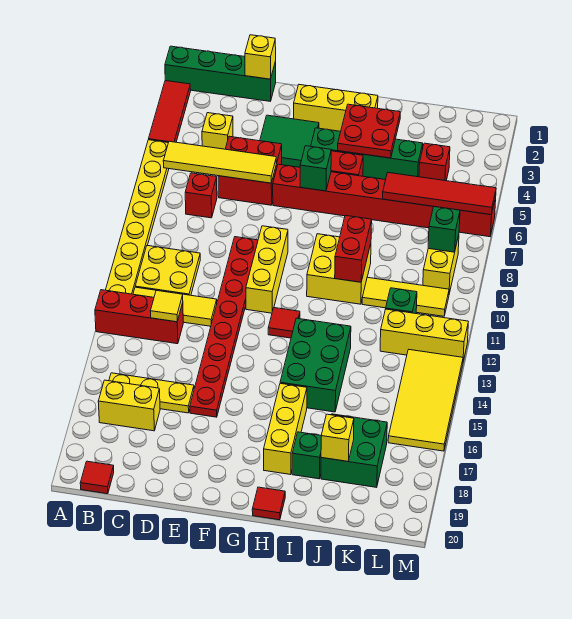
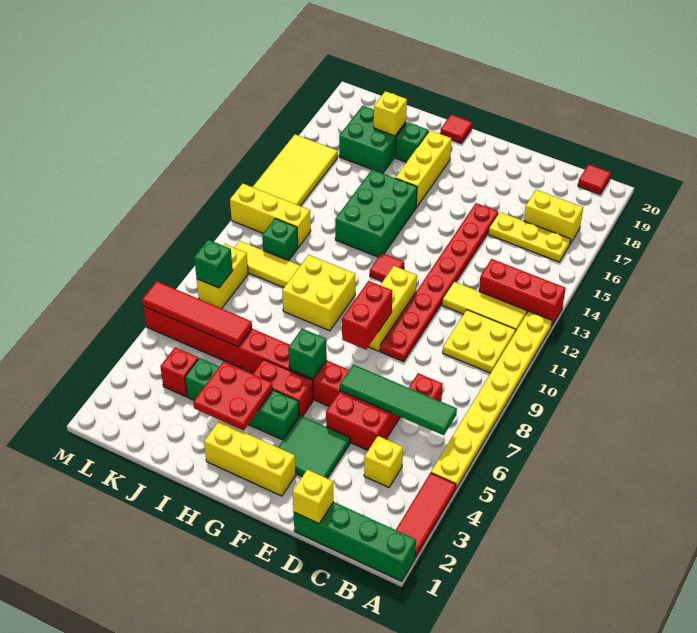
yellow tile B6:E6 level 2 -> green tile B6:E6 level 2
yellow tile C13 level 2 -> none
red brick I9:I10 level 2 -> red brick F8:F9 level 2

